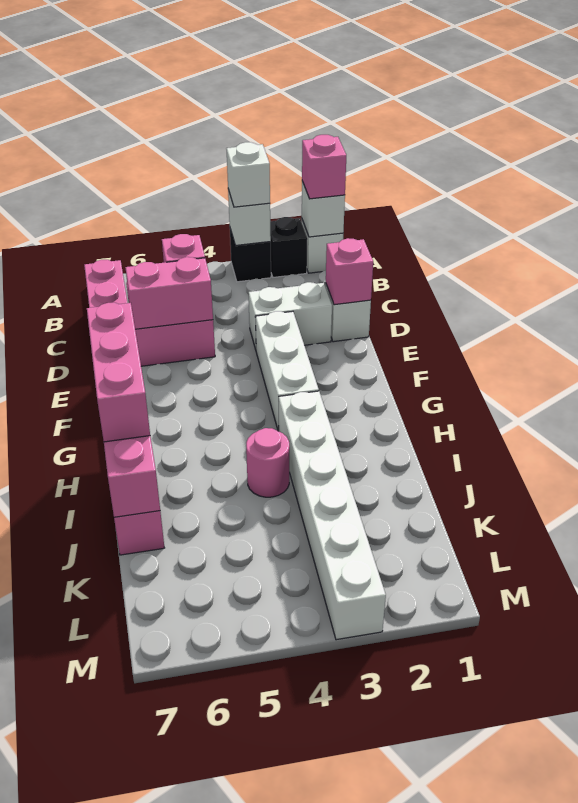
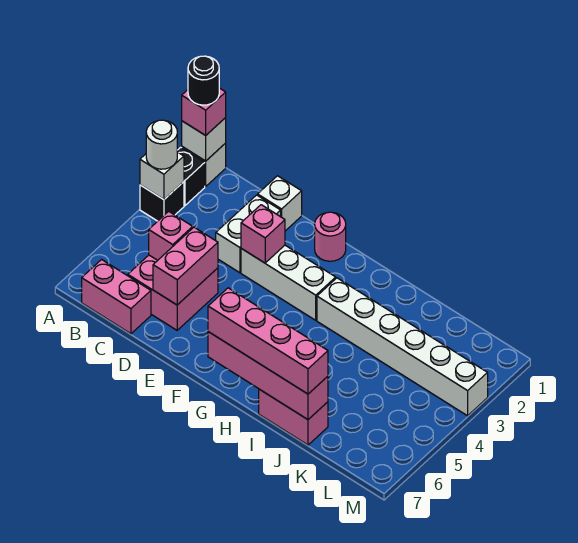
none -> black round brick A1 level 4
white brick A3 level 3 -> white round brick A3 level 3
pink brick D1 level 2 -> pink brick E3 level 2
pink brick G7:I7 level 3 -> pink brick G7:J7 level 3
pink round brick I4 level 1 -> pink round brick F1 level 1

